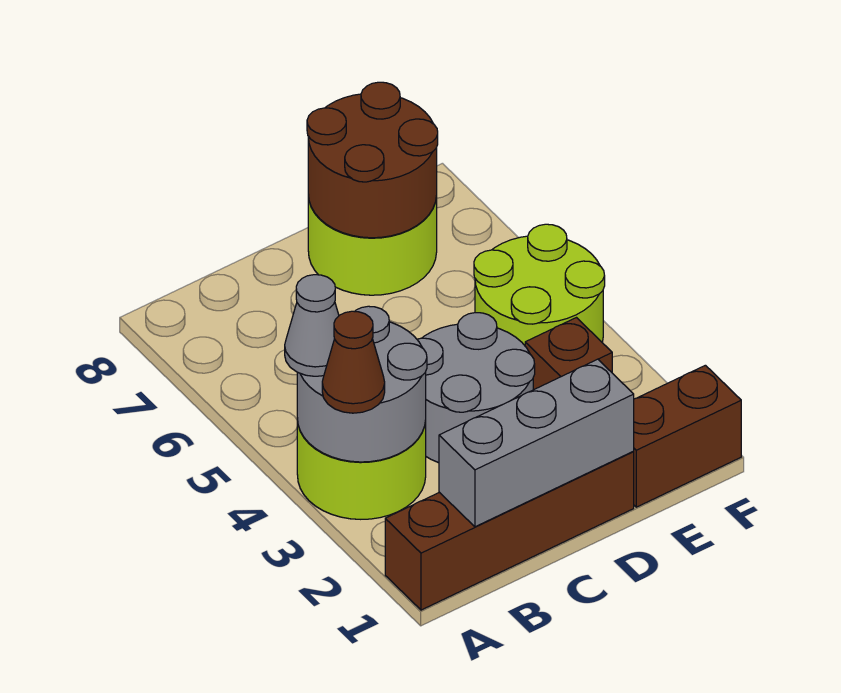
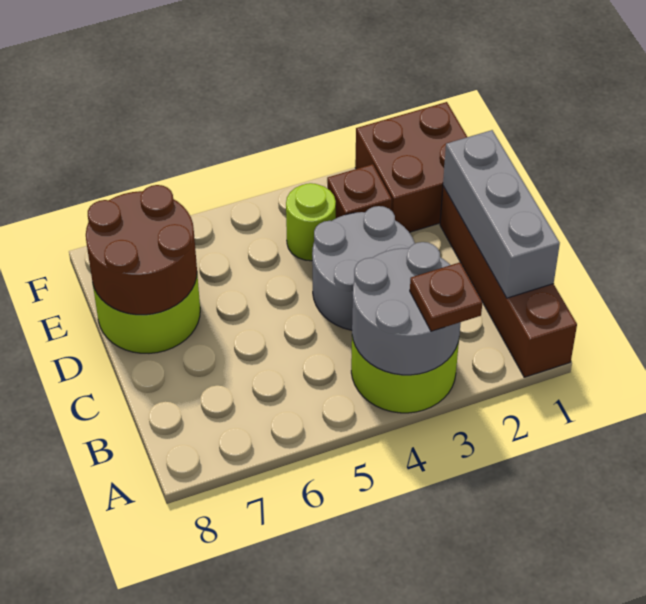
brown cone A3 level 3 -> brown plate A3 level 3
grey cone A4 level 3 -> none
brown brick E1:F1 level 1 -> brown brick E1:F2 level 1
lime round brick E4:F5 level 1 -> lime round brick E4 level 1

